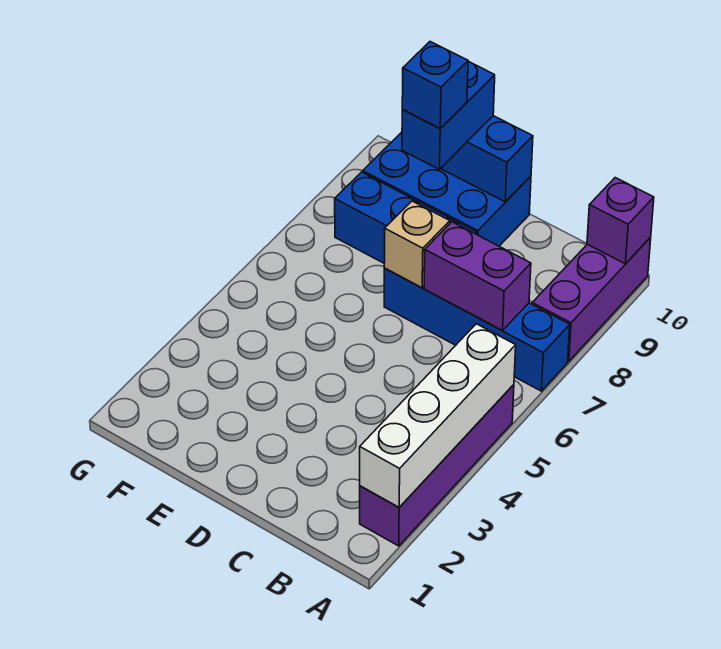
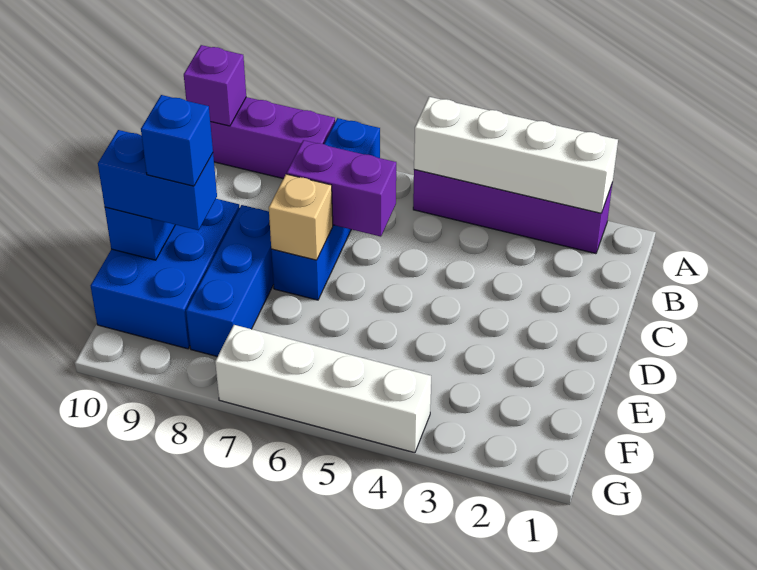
purple brick B7:C7 level 2 -> purple brick C6:C7 level 2
none -> white brick G4:G7 level 1

